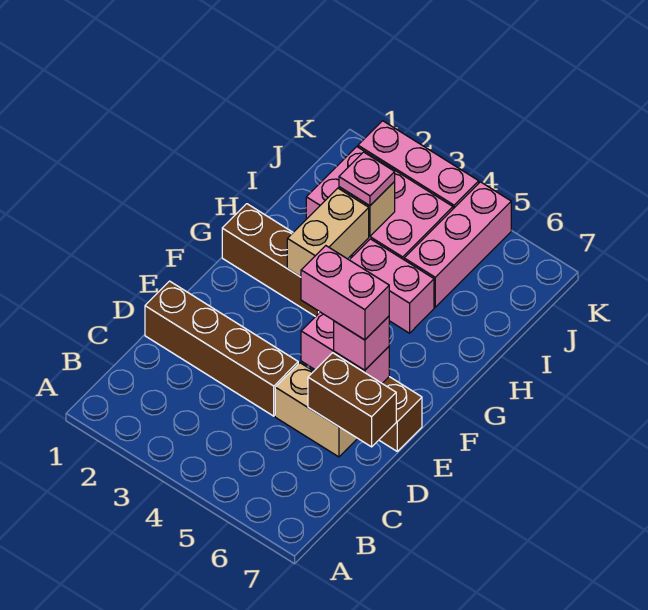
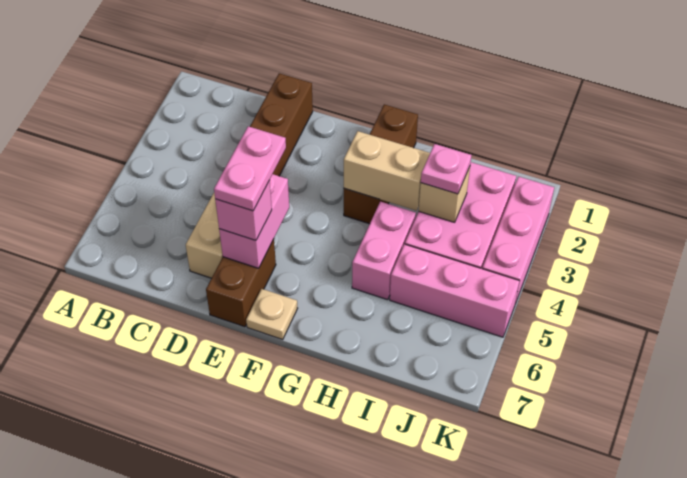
brown brick D6:D7 level 2 -> none
pink brick E5:E6 level 4 -> pink plate E5:E6 level 4
none -> tan plate F7 level 1

